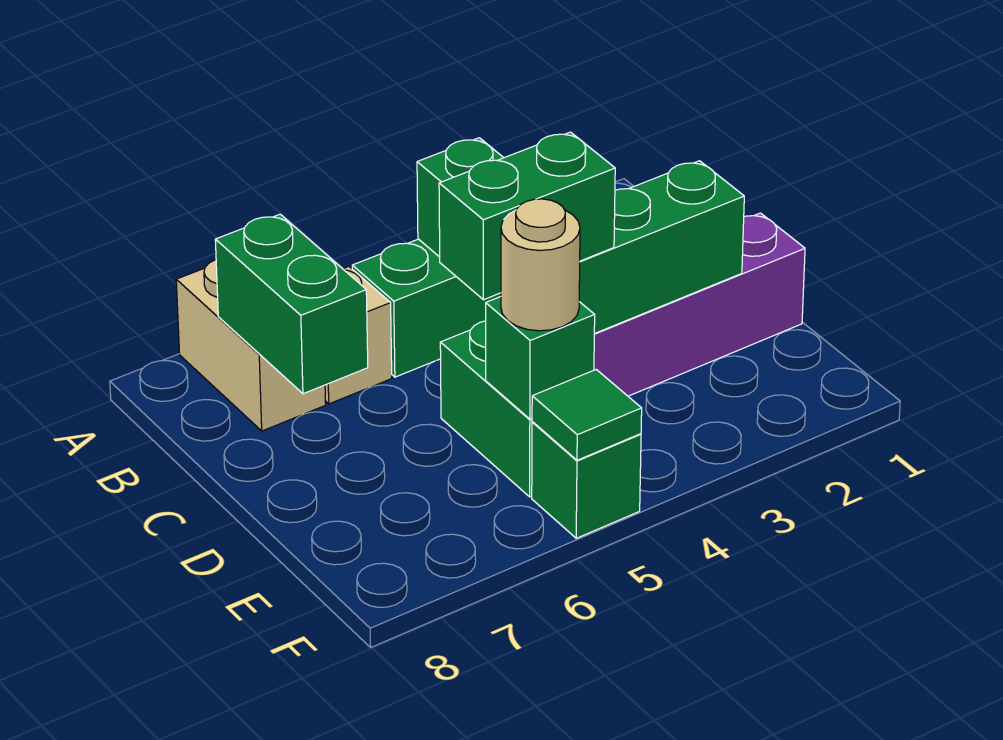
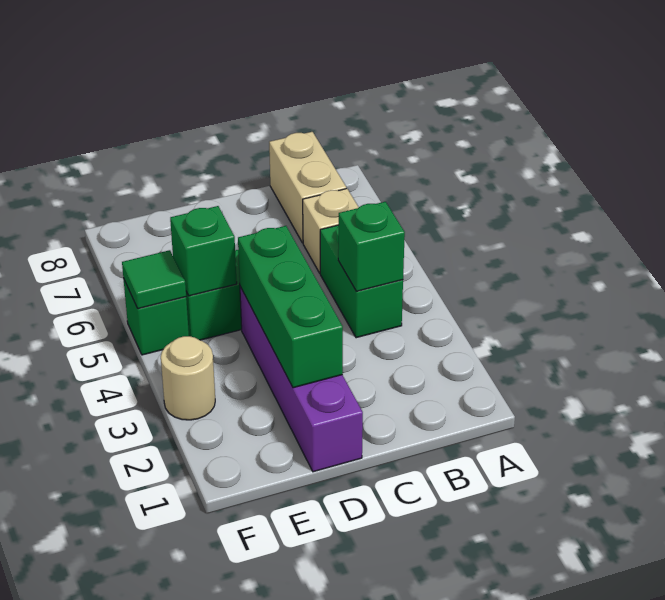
tan brick A7:B7 level 1 -> tan brick B7:B8 level 1
green brick B7:C7 level 2 -> none
green brick D4:D5 level 3 -> none
tan round brick E5 level 3 -> tan round brick F3 level 1

